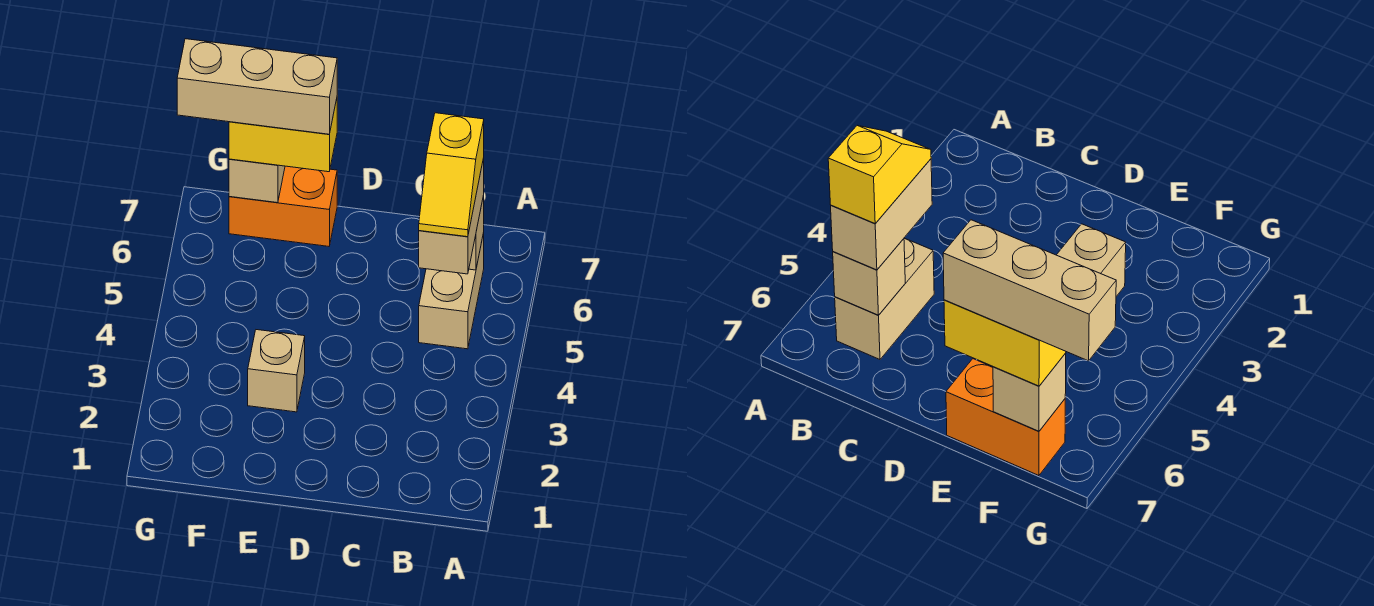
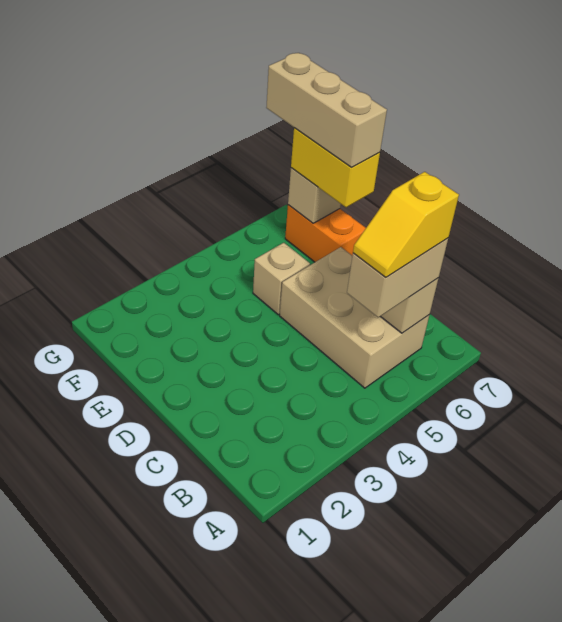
tan brick B5:B6 level 1 -> tan brick B5:D6 level 1
tan brick E3 level 1 -> tan brick E5 level 1

